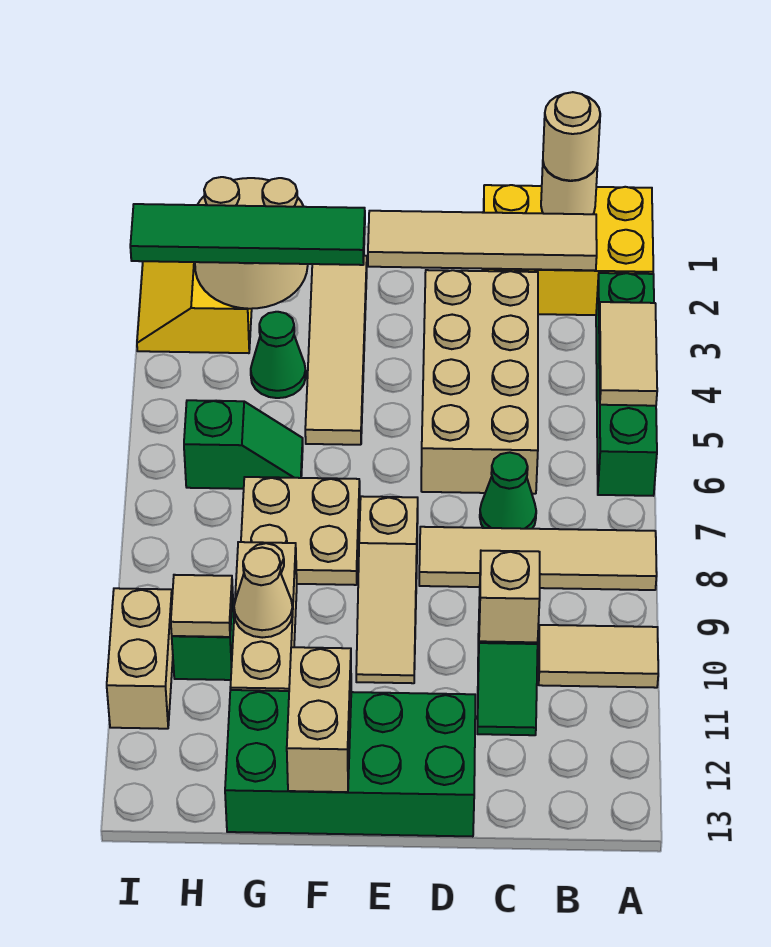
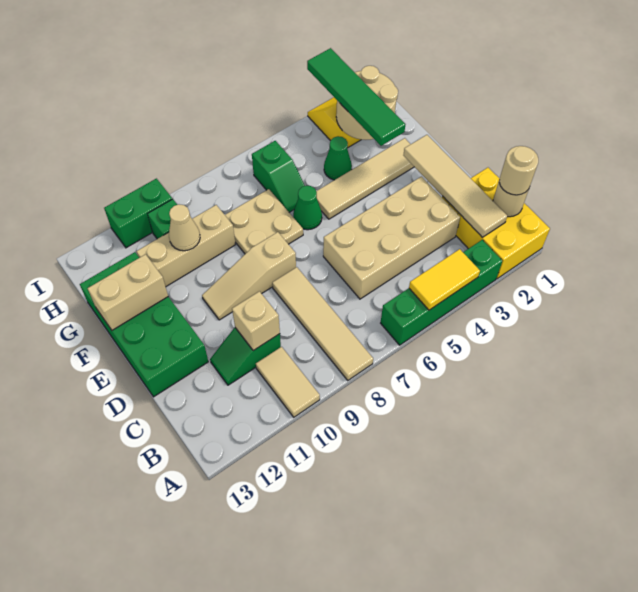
tan tile A4:A5 level 2 -> yellow tile A4:A5 level 2
green cone C7 level 1 -> green cone F6 level 1
tan tile H10 level 2 -> none
tan brick I10:I11 level 1 -> green brick I10:I11 level 1

